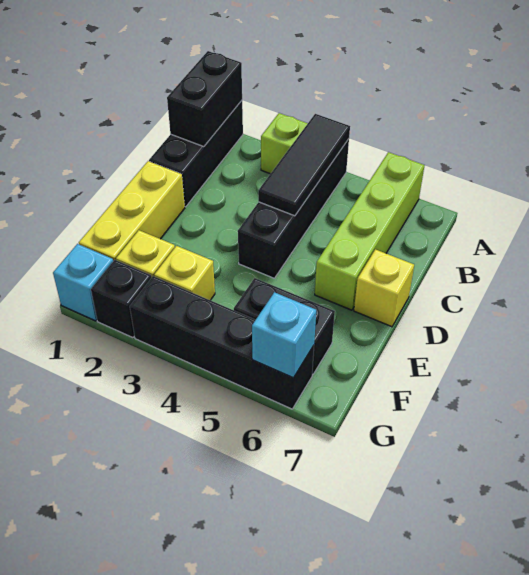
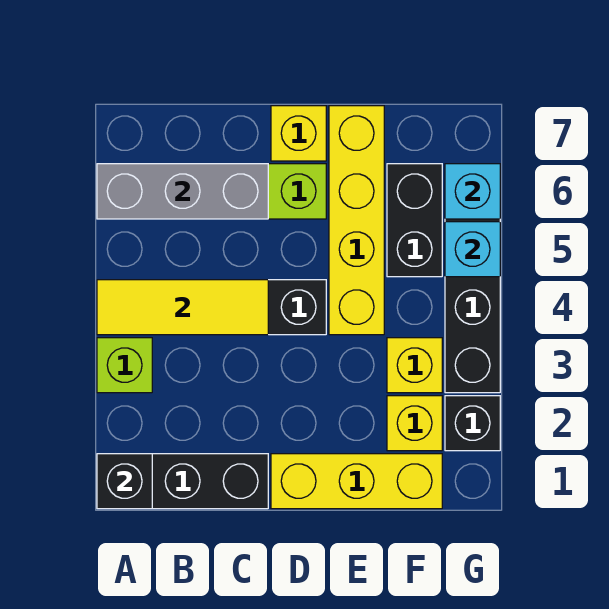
black brick A1:B1 level 2 -> black brick A1 level 2
black tile A4:C4 level 2 -> yellow tile A4:C4 level 2
none -> grey brick A6:C6 level 2
none -> yellow brick E4:E7 level 1
cyan brick G1 level 1 -> cyan brick G5 level 2

